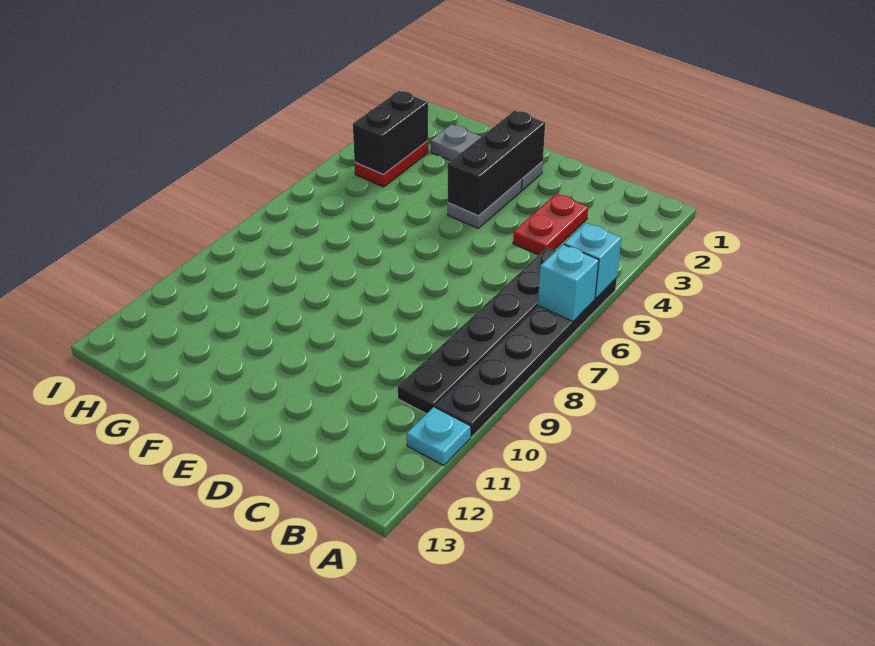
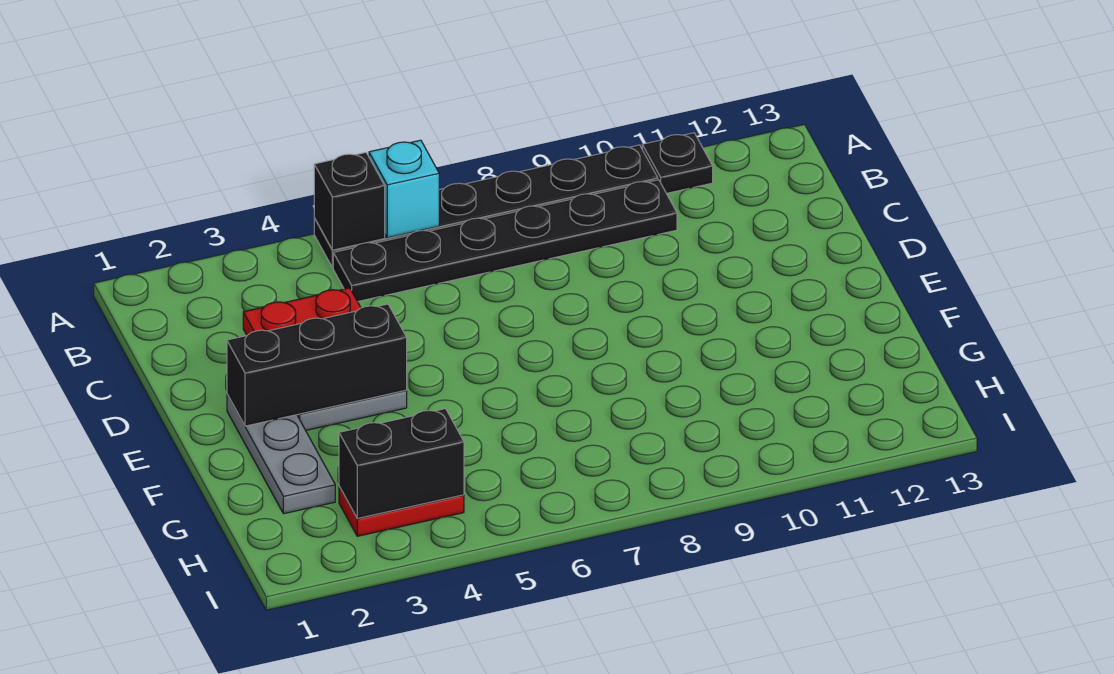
cyan brick A5 level 2 -> black brick A5 level 2
cyan plate A11 level 1 -> black plate A11 level 1

